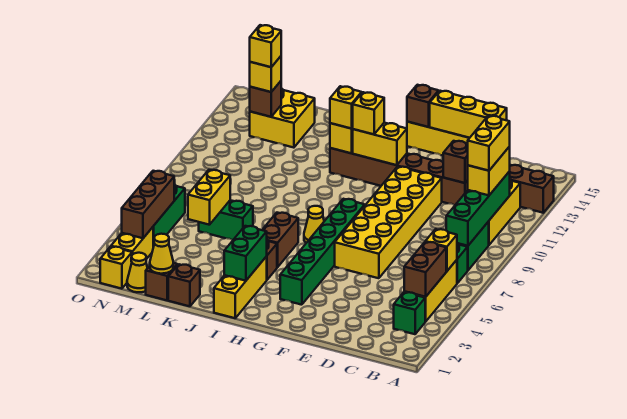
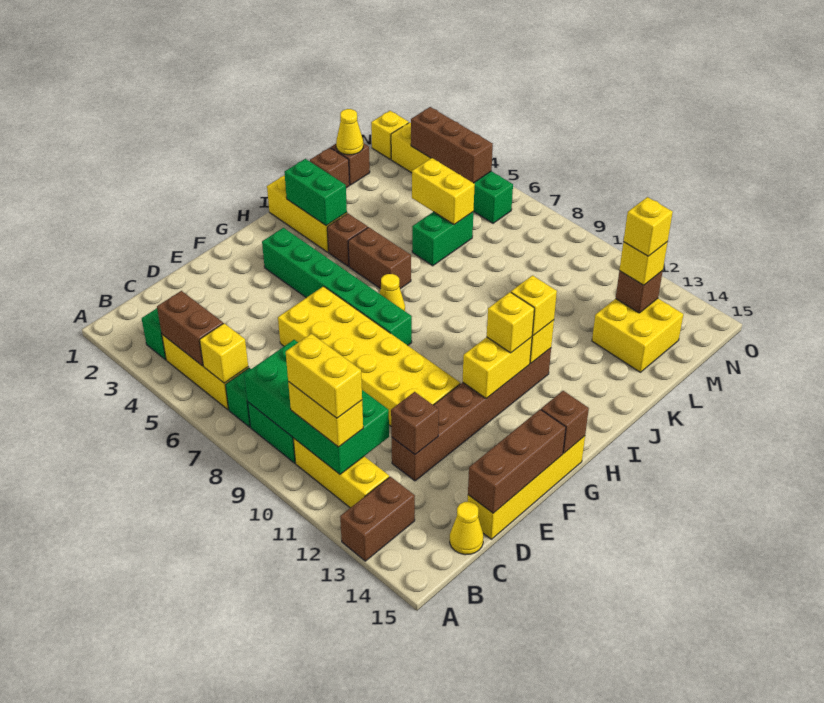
green brick B8:B11 level 2 -> green brick B8:C11 level 2
yellow brick D15:F15 level 2 -> brown brick D15:F15 level 2
yellow cone M1 level 1 -> yellow cone C15 level 1

